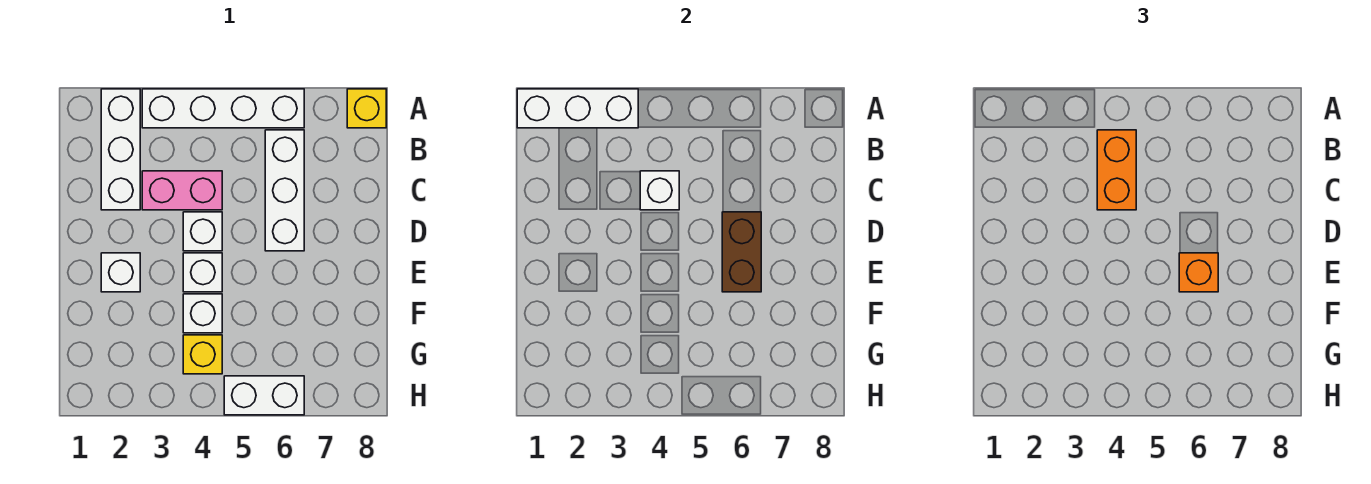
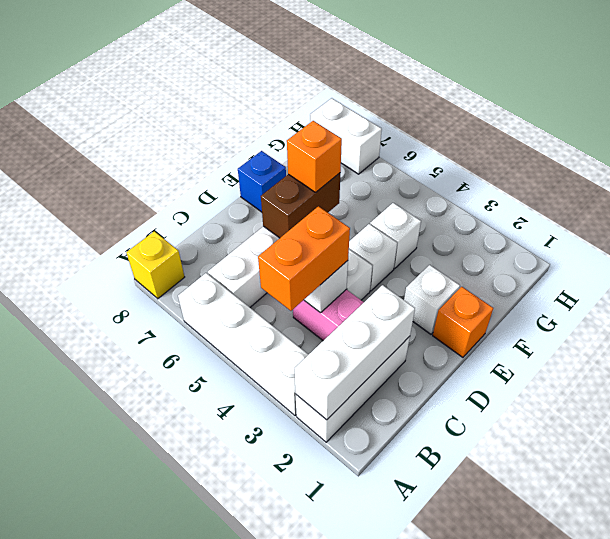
white brick A1:A3 level 2 -> white brick A2:C2 level 2
none -> orange brick E1 level 1
none -> blue brick E8 level 1
yellow brick G4 level 1 -> none
white brick H5:H6 level 1 -> white brick H7:H8 level 1

